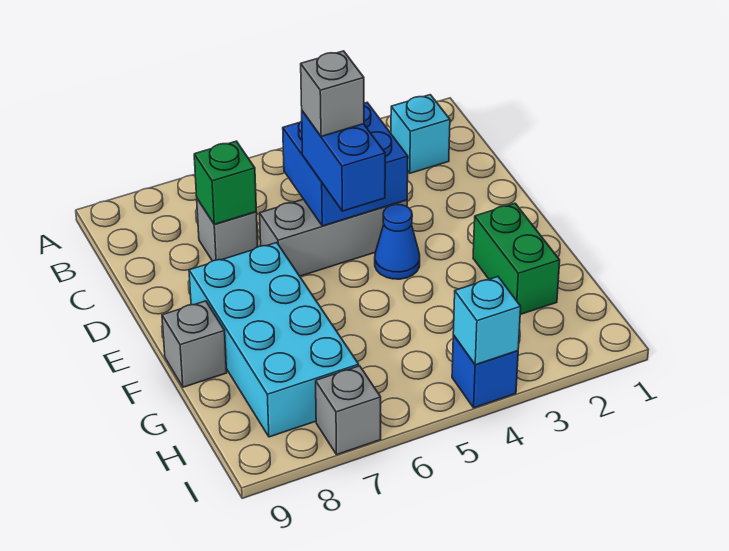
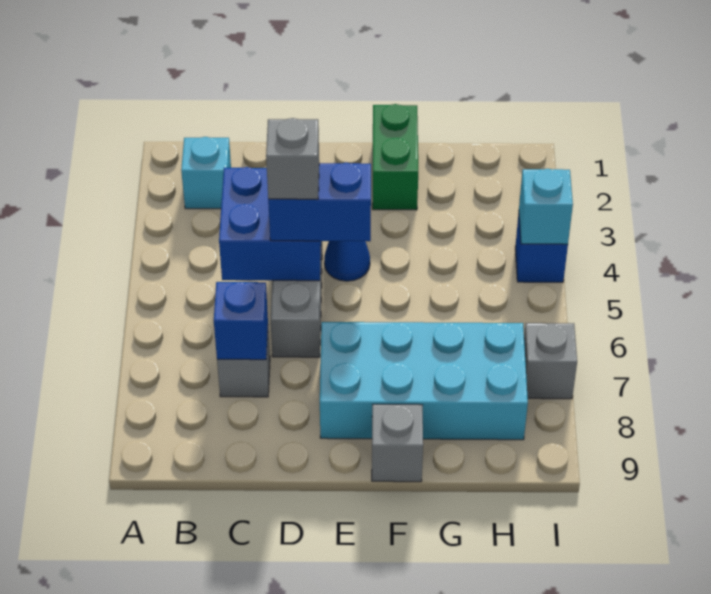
green brick C7 level 2 -> blue brick C7 level 2
green brick F2:G2 level 1 -> green brick F1:F2 level 1

